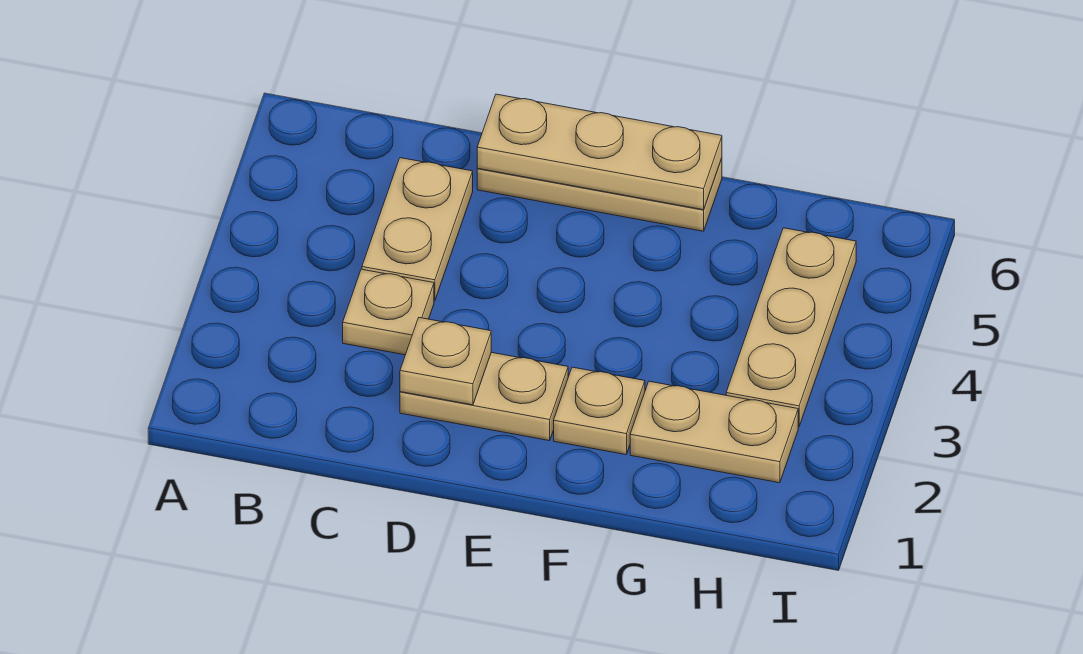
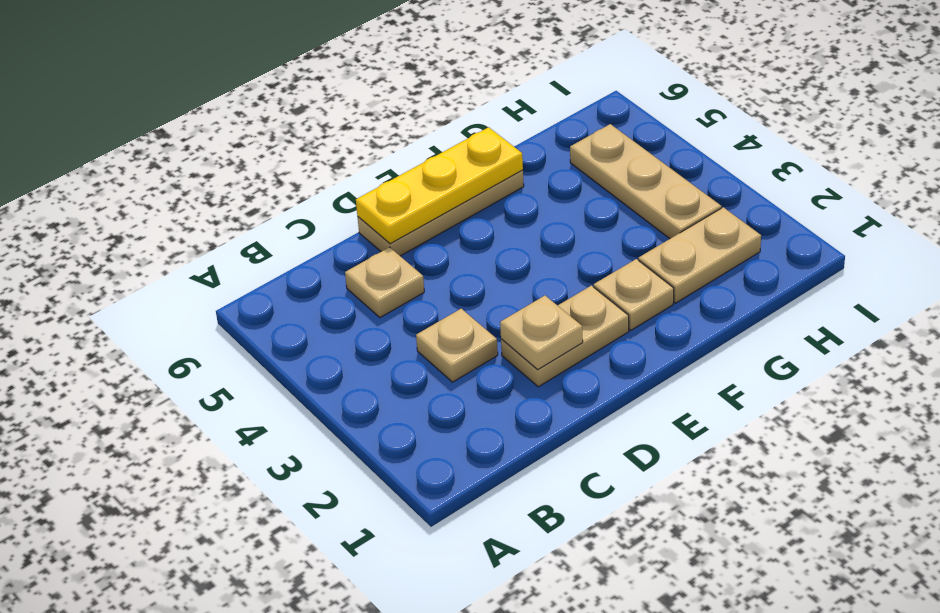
tan plate C4:C5 level 1 -> tan plate C5 level 1
tan plate D6:F6 level 2 -> yellow plate D6:F6 level 2

